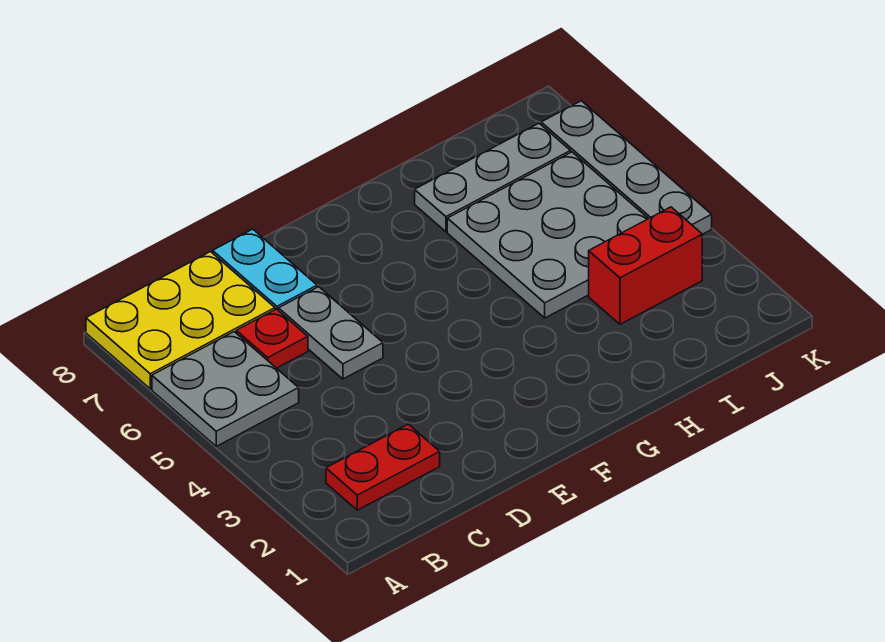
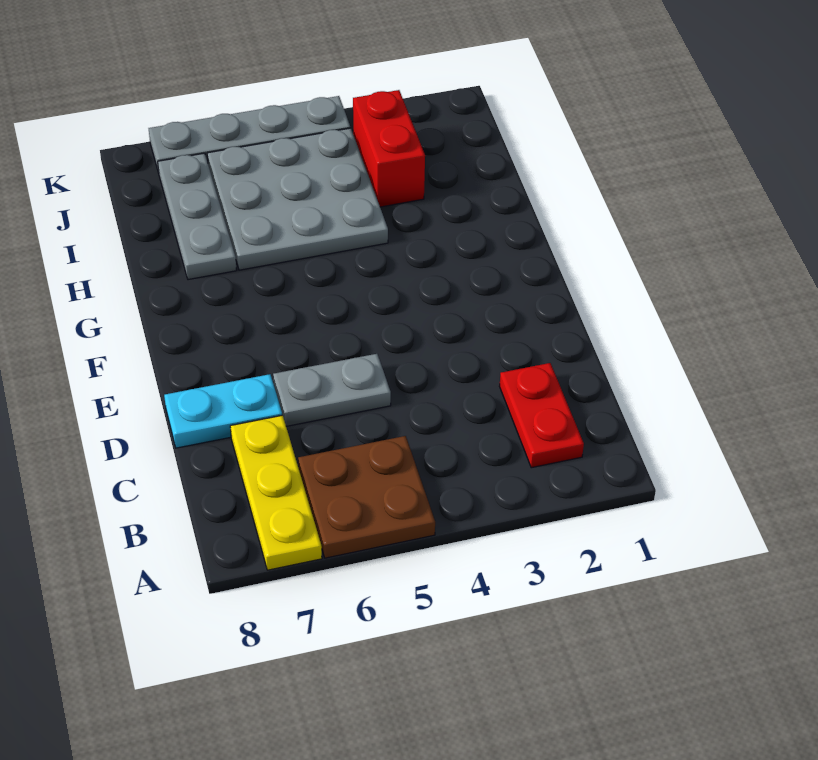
grey plate A5:B6 level 1 -> brown plate A5:B6 level 1
yellow plate A7:C8 level 1 -> yellow plate A7:C7 level 1
red plate C6 level 1 -> none

